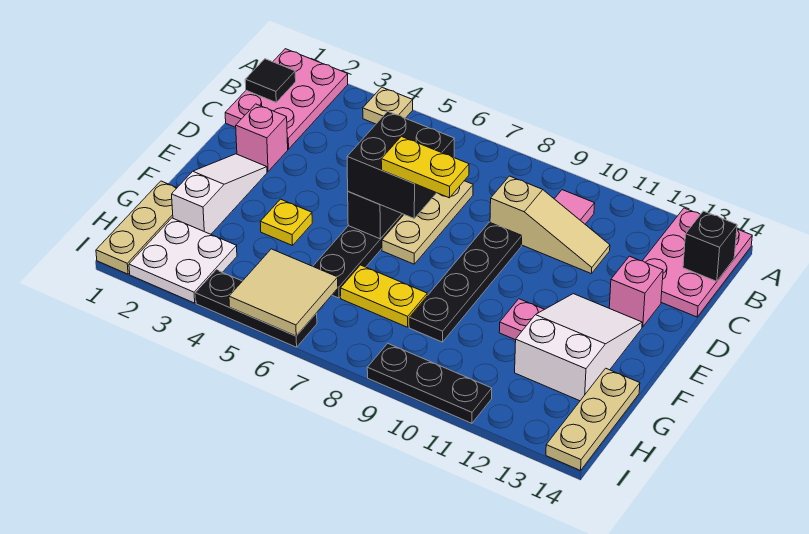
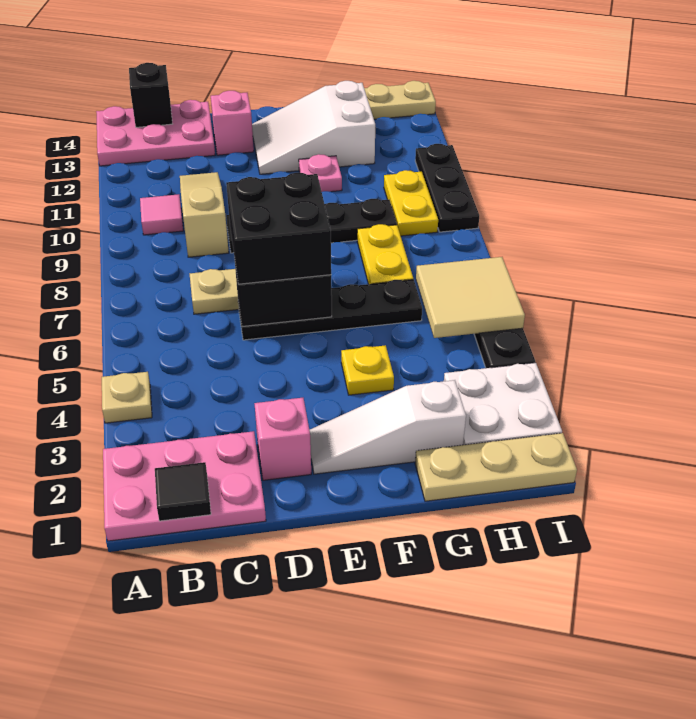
yellow plate E7:E8 level 4 -> yellow plate H9:H10 level 1

